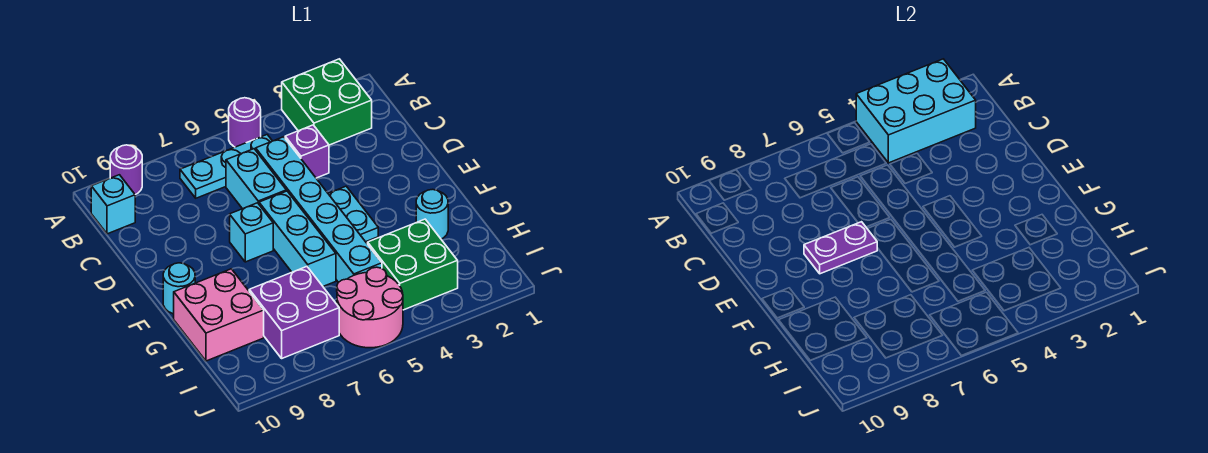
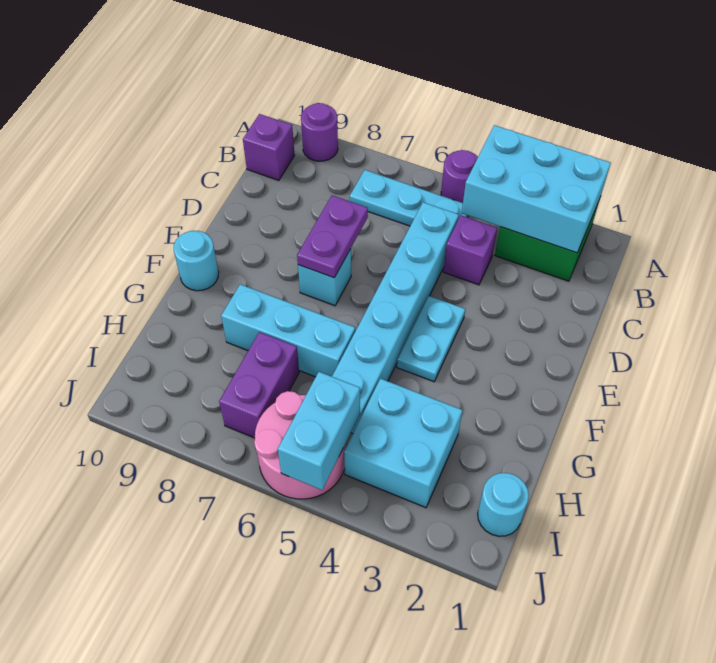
cyan brick B10 level 1 -> purple brick B10 level 1
cyan brick C6:D6 level 1 -> cyan brick I5:J5 level 2
cyan brick E6:G6 level 1 -> cyan brick G6:G8 level 1
purple plate E7:E8 level 2 -> purple plate D7:E7 level 2
cyan round brick G2 level 1 -> cyan round brick I1 level 1
pink brick G9:H10 level 1 -> none
green brick H3:I4 level 1 -> cyan brick H3:I4 level 1
purple brick H7:I8 level 1 -> purple brick H7:I7 level 1

